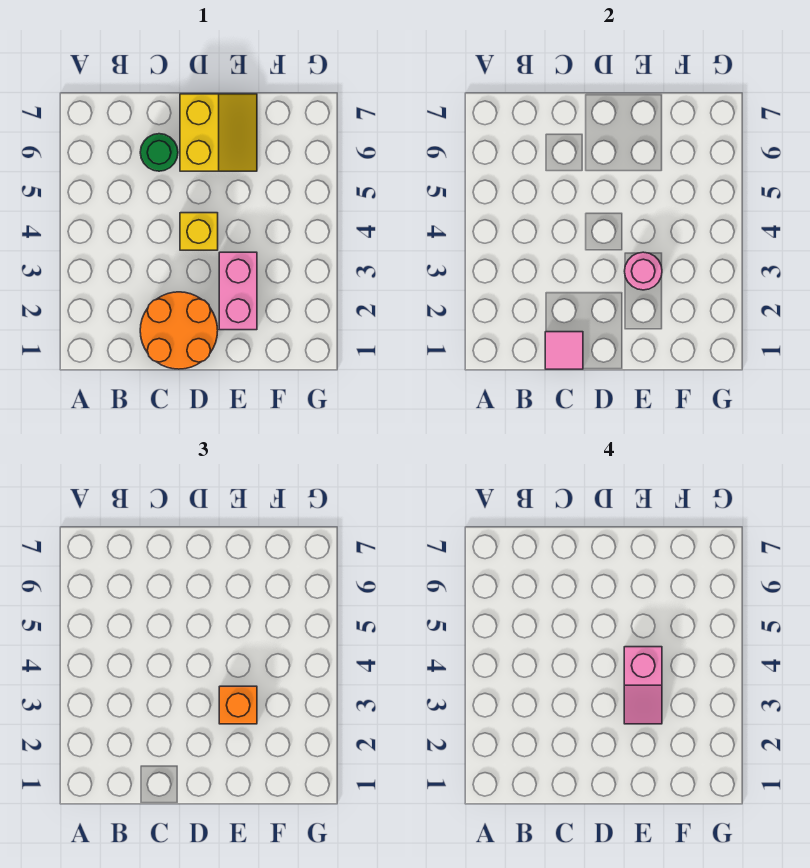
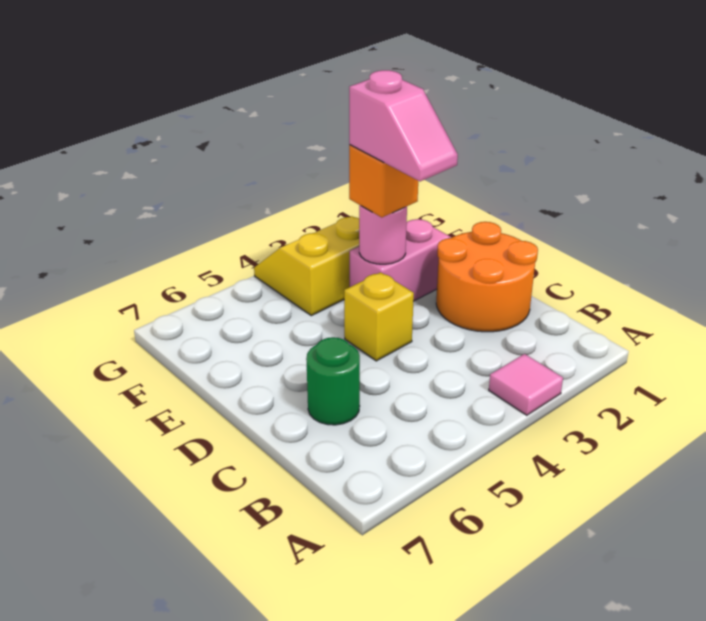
pink tile C1 level 2 -> pink tile A3 level 1
yellow slope D6:E7 level 1 top D -> yellow slope F3:G4 level 1 top F
pink slope E3:E4 level 4 top 4 -> pink slope D3:E3 level 4 top E

